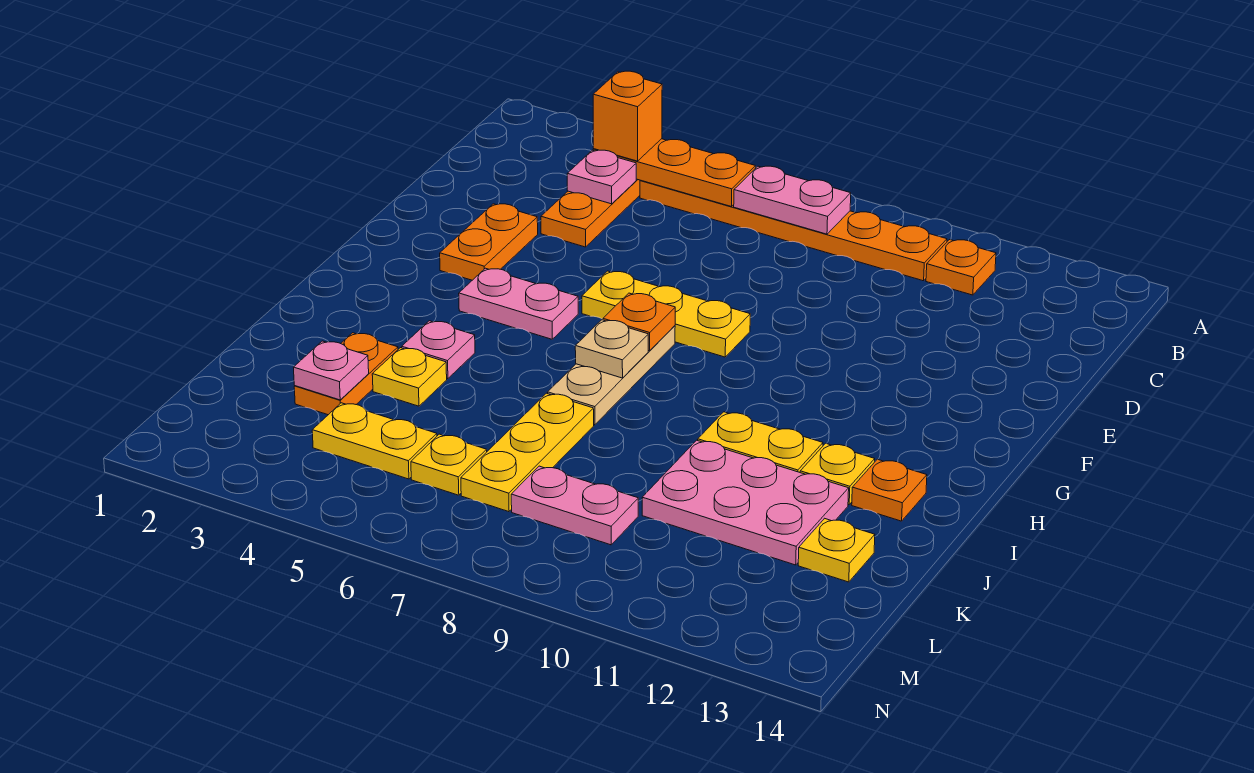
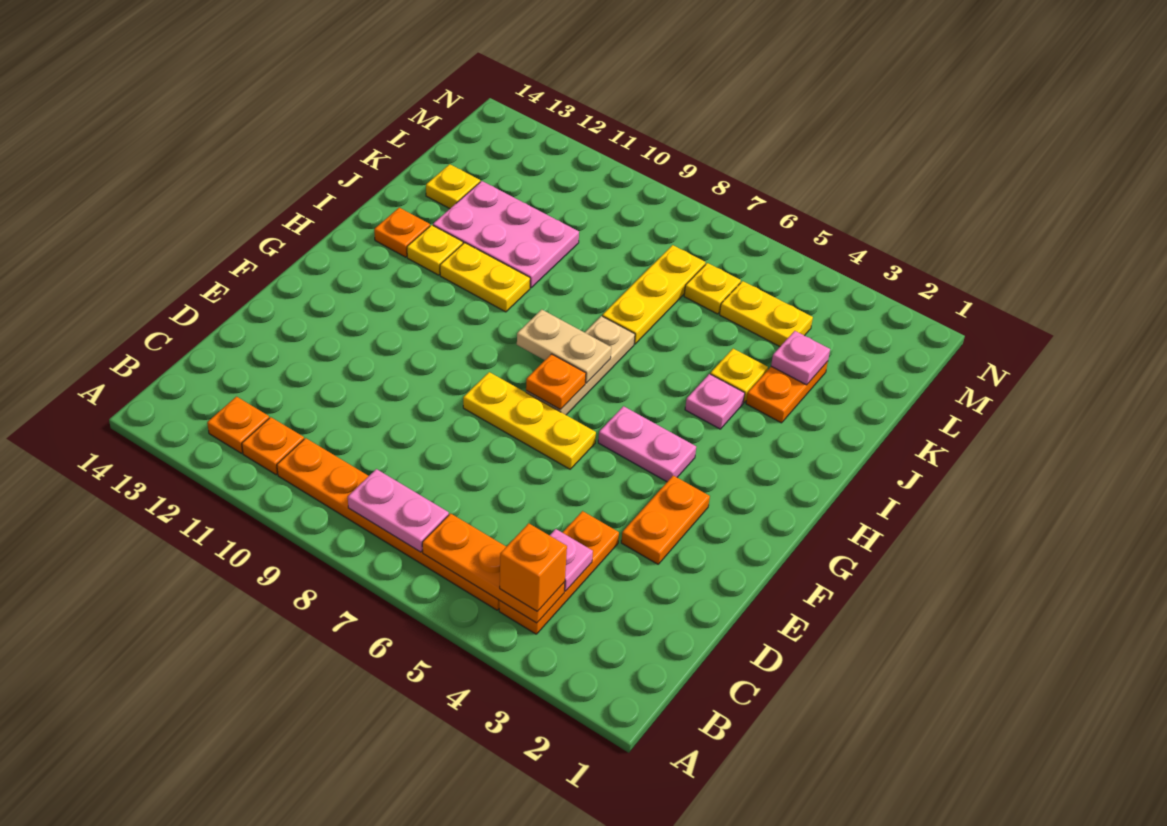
none -> orange plate B12 level 1
tan plate H7 level 2 -> tan plate H7:H8 level 2
pink plate L8:L9 level 1 -> none

